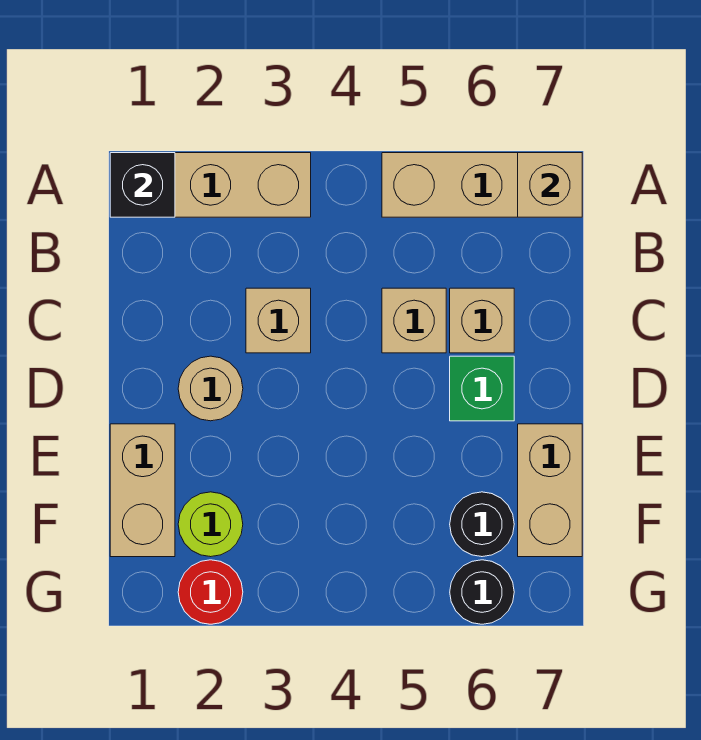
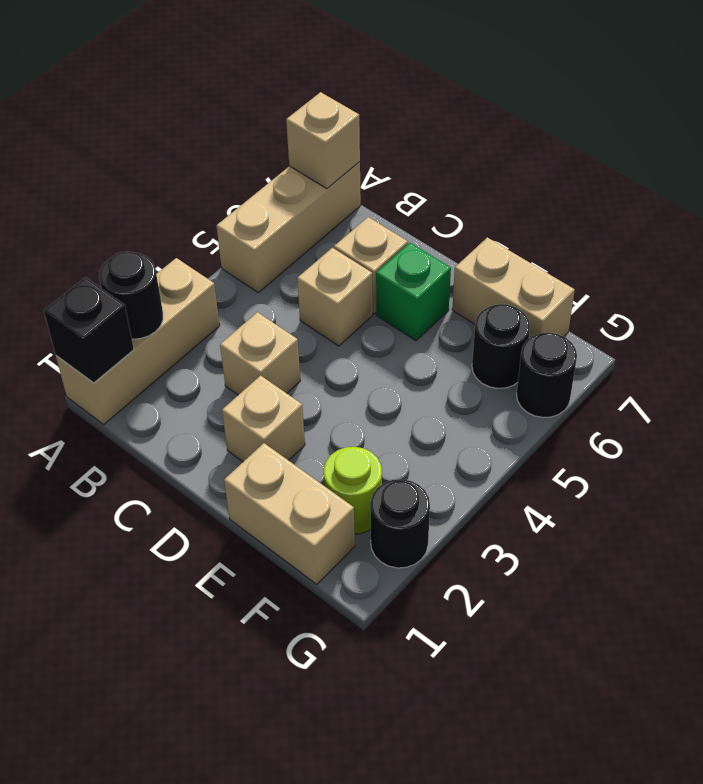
none -> black round brick A2 level 2
tan round brick D2 level 1 -> tan brick D2 level 1
red round brick G2 level 1 -> black round brick G2 level 1

